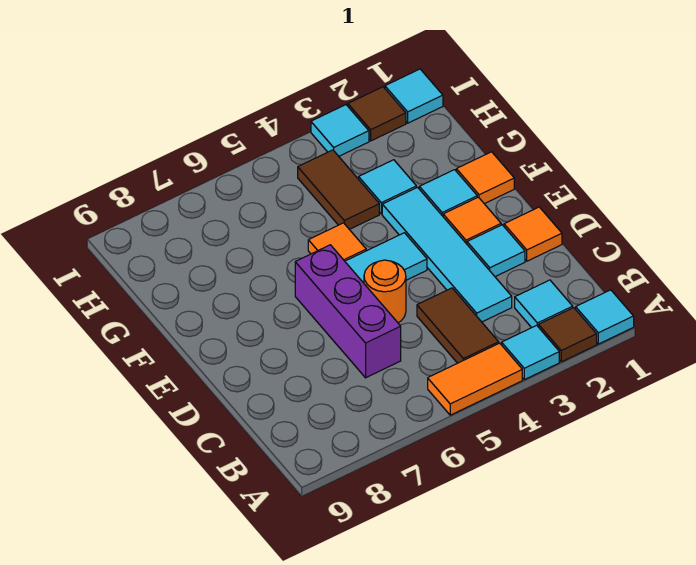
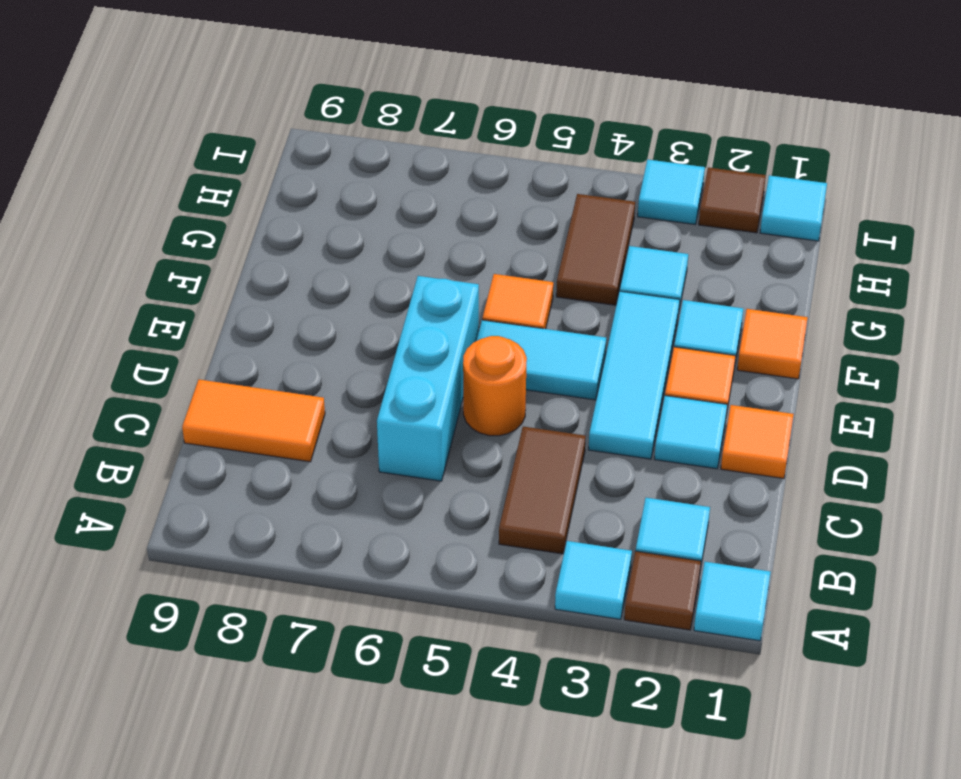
orange tile A4:A5 level 1 -> orange tile C8:C9 level 1
cyan tile C3:F3 level 1 -> cyan tile D3:F3 level 1
purple brick C6:E6 level 1 -> cyan brick C6:E6 level 1

